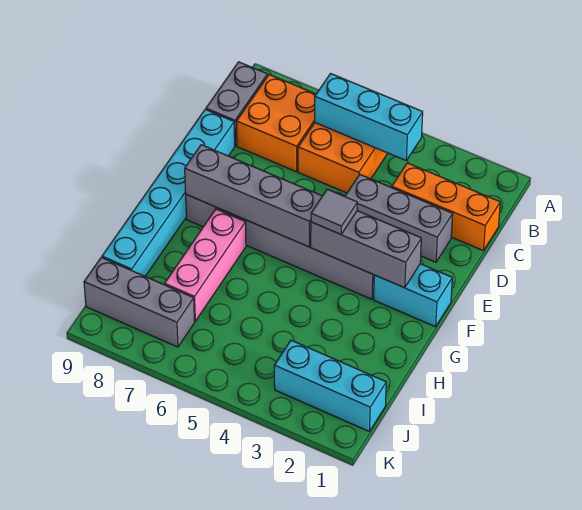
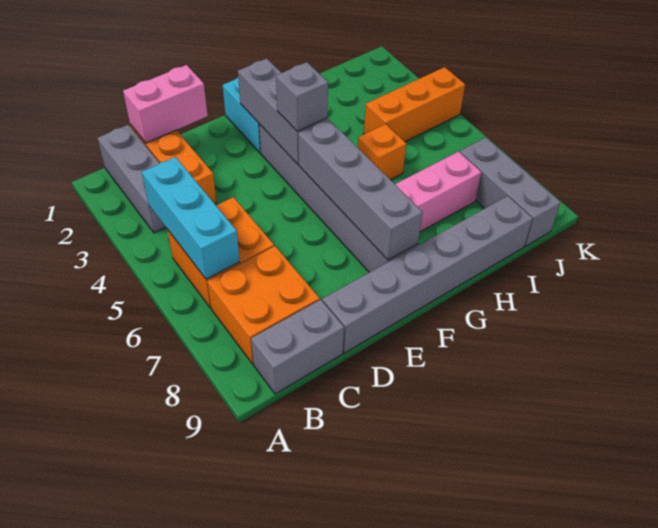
none -> pink brick C1:D1 level 2
grey brick D2:D4 level 1 -> grey brick B1:B3 level 1
cyan brick D9:I9 level 1 -> grey brick D9:I9 level 1
grey tile F4 level 3 -> grey brick F4 level 3
none -> orange brick H5 level 1
none -> orange brick I4:K4 level 1
cyan brick J1:J3 level 1 -> none

